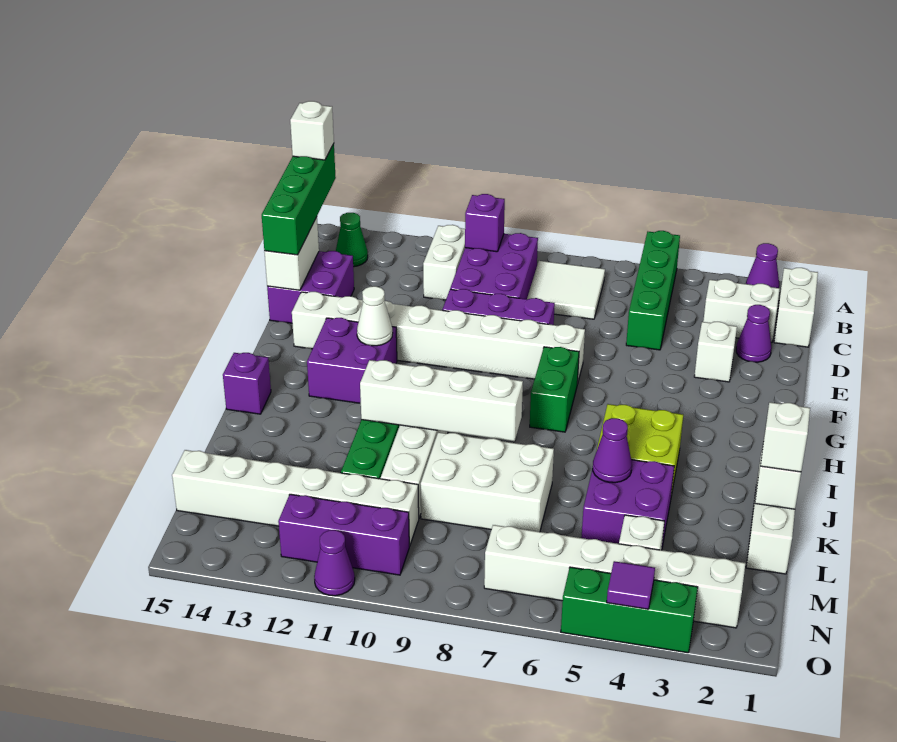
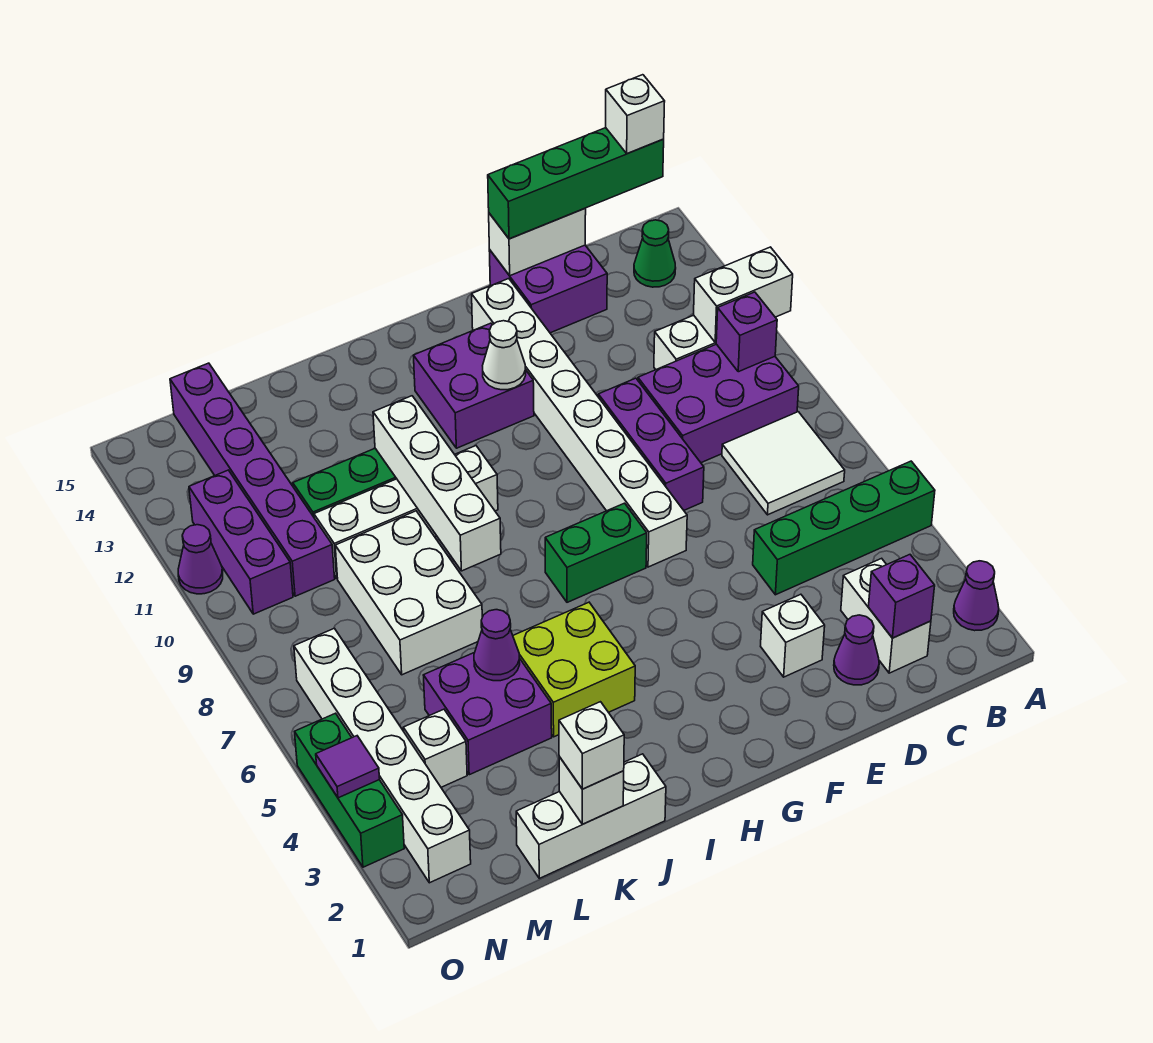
white brick B1:C1 level 1 -> white brick A11:B11 level 2
purple brick I15 level 1 -> purple brick C2 level 2
white brick M10:M15 level 1 -> purple brick M10:M15 level 1

